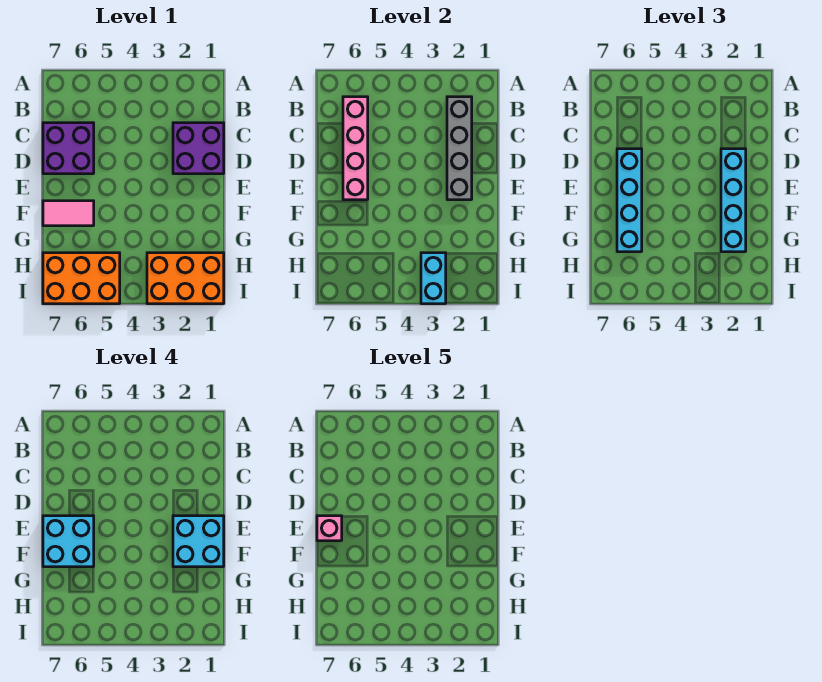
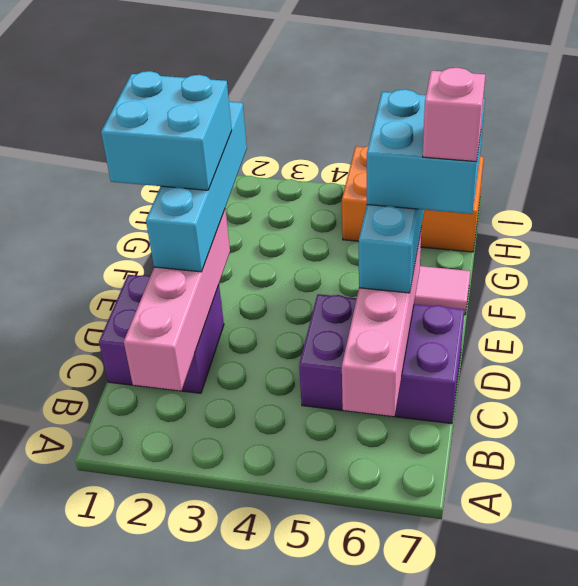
grey brick B2:E2 level 2 -> pink brick B2:E2 level 2
purple brick C6:D7 level 1 -> purple brick C5:D7 level 1
orange brick H1:I3 level 1 -> none
cyan brick H3:I3 level 2 -> none

